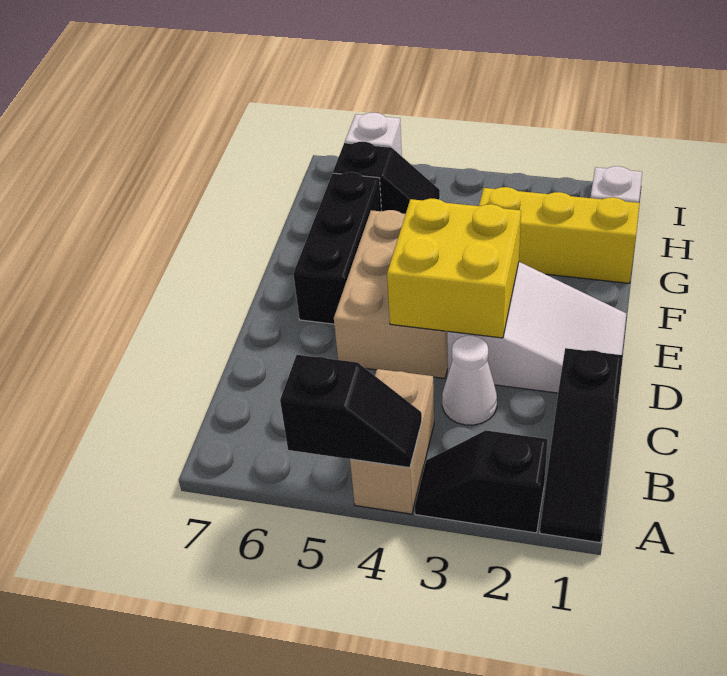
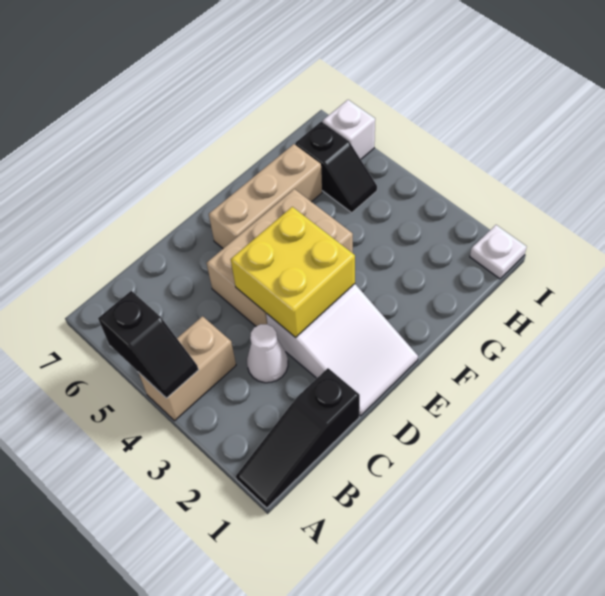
black slope A2:A3 level 1 top 2 -> none
black brick E6:G6 level 1 -> tan brick E6:G6 level 1
yellow brick G1:G3 level 1 -> none

